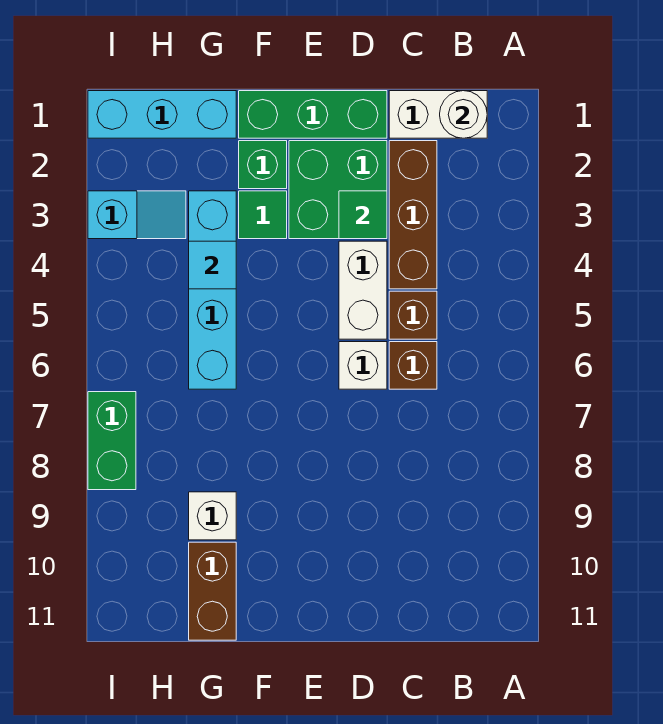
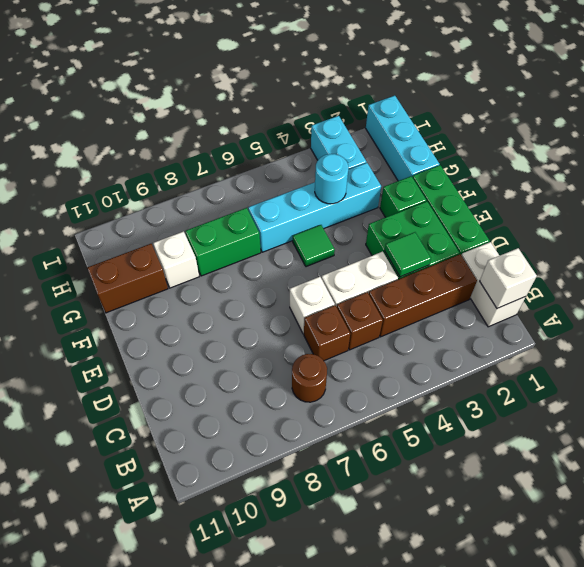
white round brick B1 level 2 -> white brick B1 level 2
none -> brown round brick B7 level 1
green tile F3 level 1 -> green tile F5 level 1
cyan tile G4 level 2 -> cyan round brick G4 level 2
cyan slope H3:I3 level 1 top I -> cyan brick H3:I3 level 1
green brick I7:I8 level 1 -> green brick G7:G8 level 1

